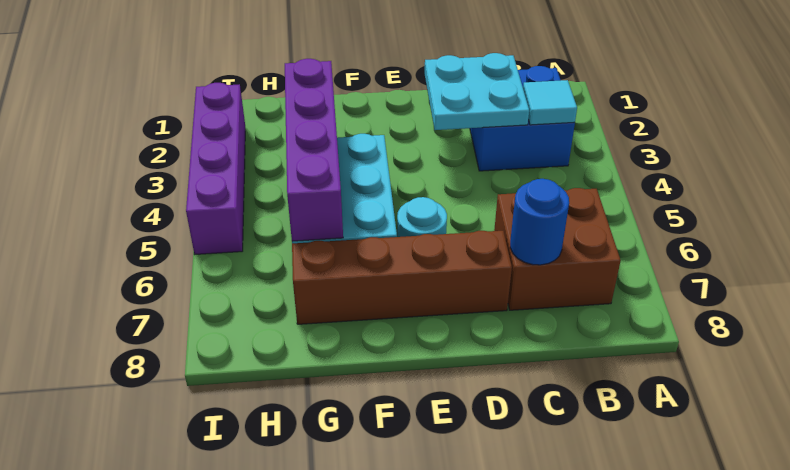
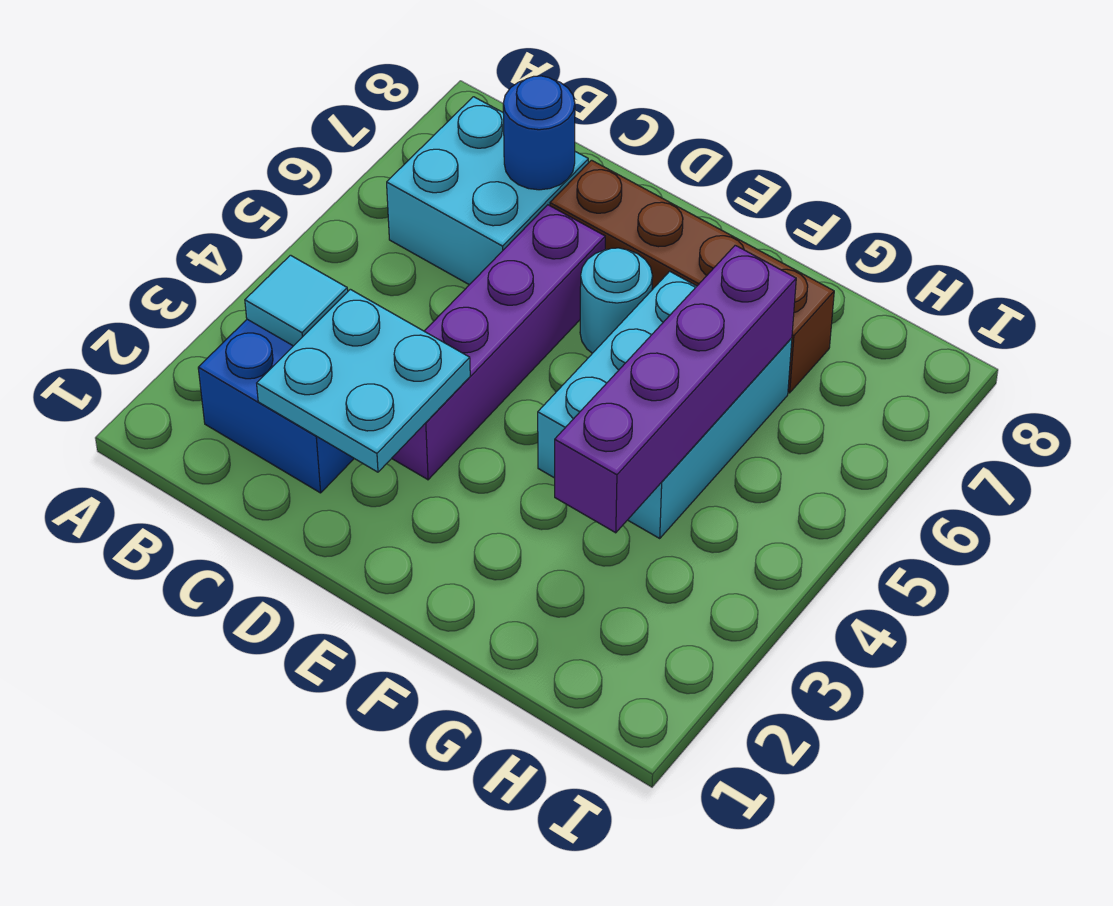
brown brick B6:C7 level 1 -> cyan brick B6:C7 level 1
purple brick I2:I5 level 1 -> purple brick D3:D6 level 1

